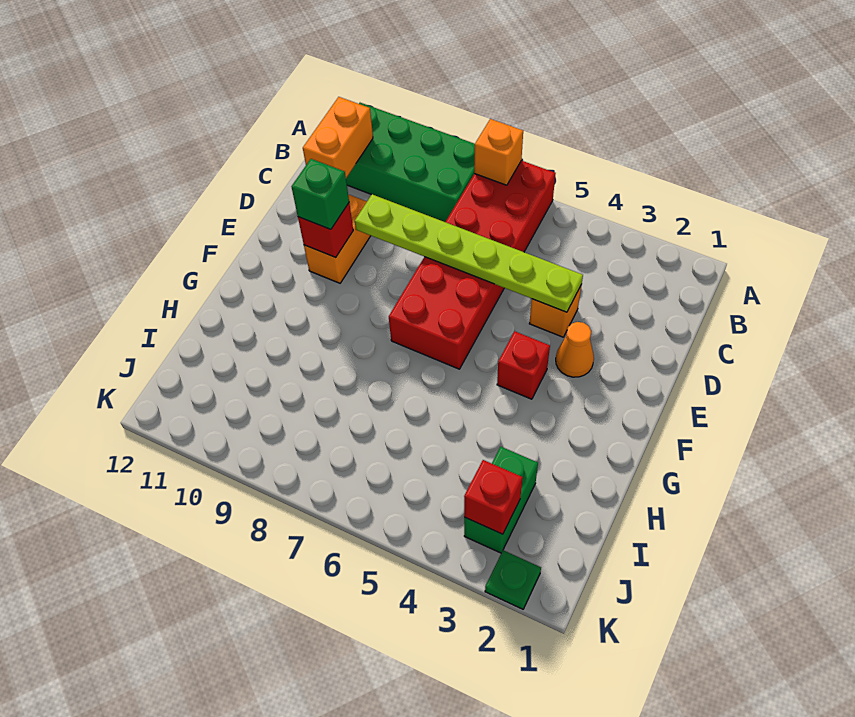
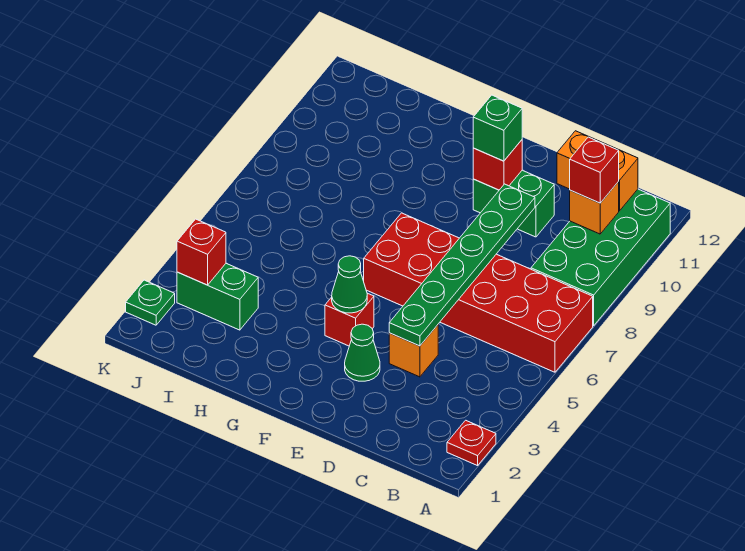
none -> red plate A2 level 1
orange brick A7 level 2 -> orange brick B10 level 2
none -> red brick B10 level 3
lime plate D4:D9 level 2 -> green plate D4:D9 level 2
orange brick D10:E10 level 1 -> green brick D10:E10 level 1
orange cone E3 level 1 -> green cone E3 level 1
none -> green cone F4 level 2

